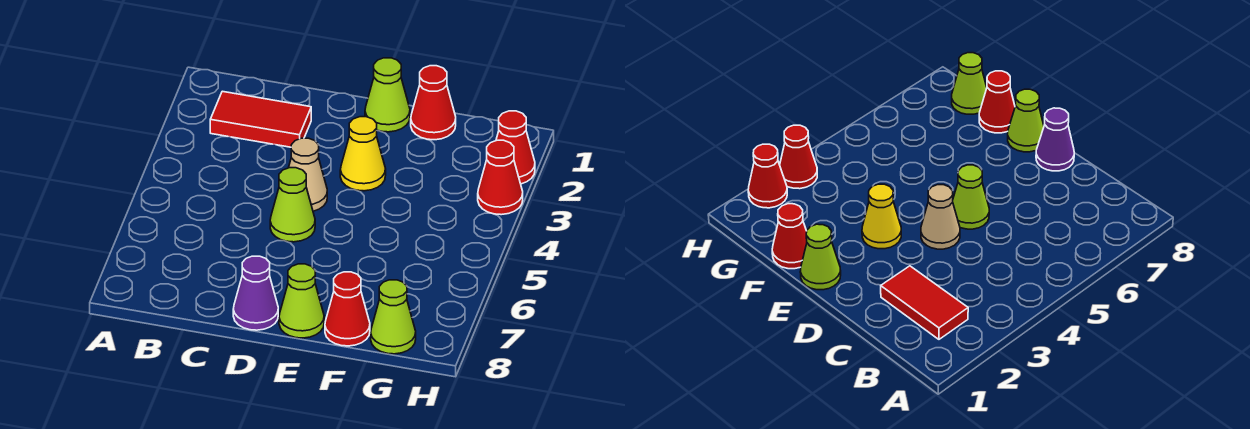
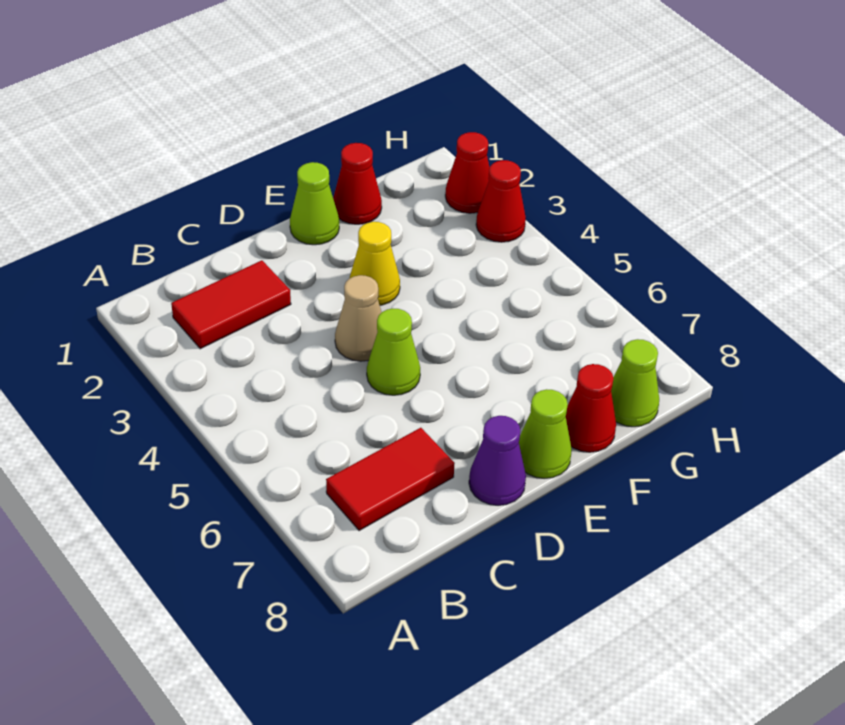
none -> red tile B7:C7 level 1

